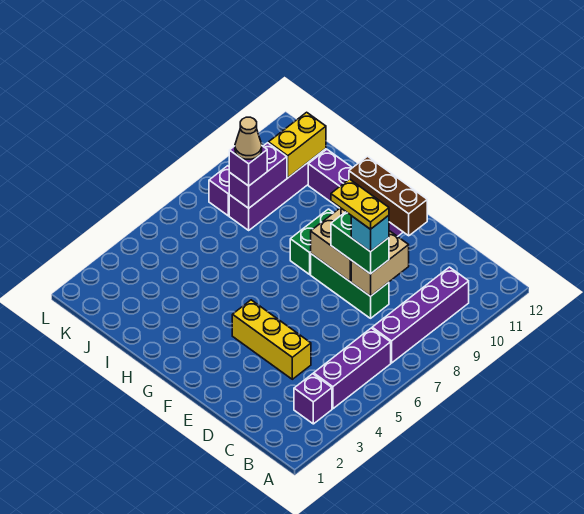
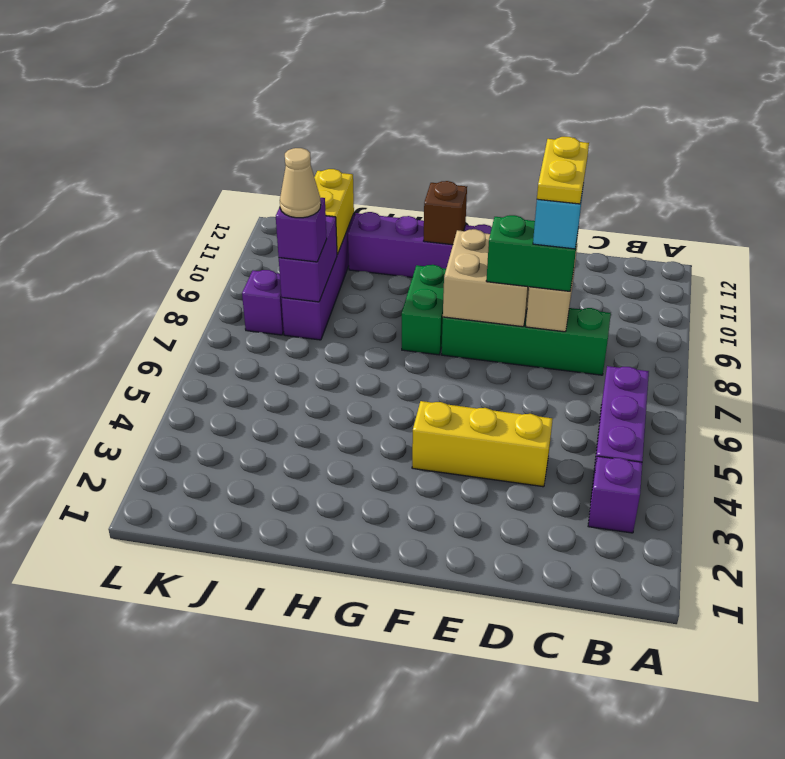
purple brick B7:B10 level 1 -> none
green brick D8:F8 level 1 -> green brick C8:F8 level 1
yellow plate D8:E8 level 5 -> yellow plate D8:D9 level 5
brown brick E11:G11 level 2 -> brown brick G11 level 2

